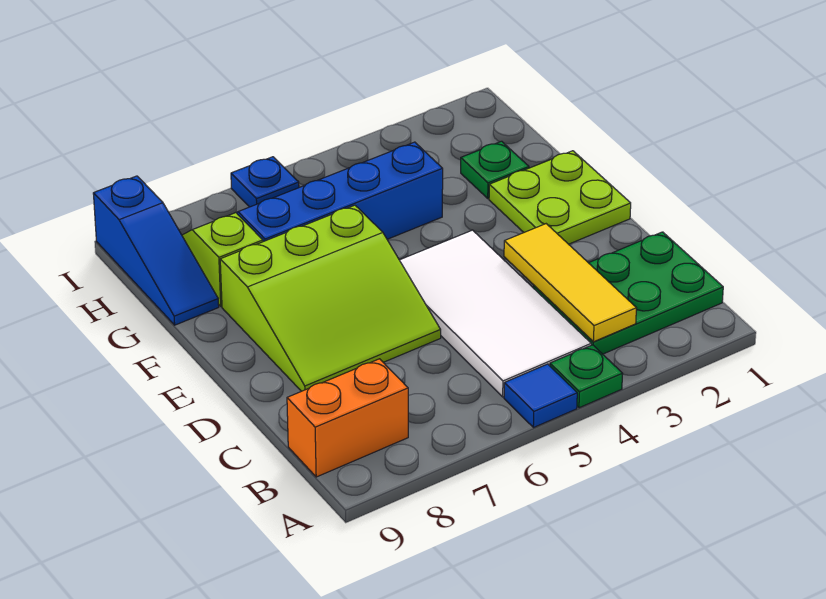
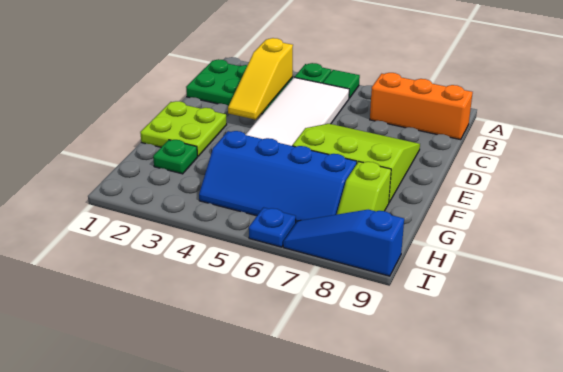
blue tile A5 level 1 -> green tile A5 level 1
yellow tile B3:D3 level 2 -> yellow slope B3:D3 level 2 top B
orange brick B8:B9 level 1 -> orange brick B7:B9 level 1
blue slope G9:I9 level 1 top I -> blue slope I7:I9 level 1 top 9

